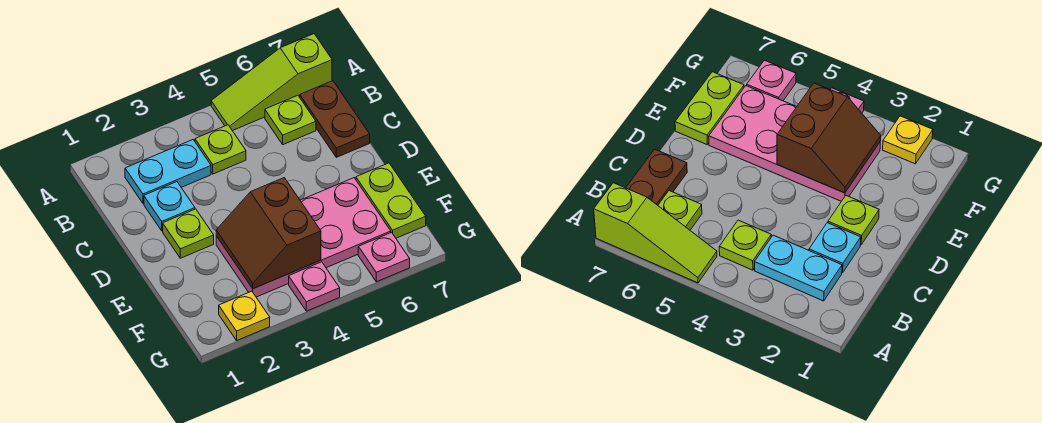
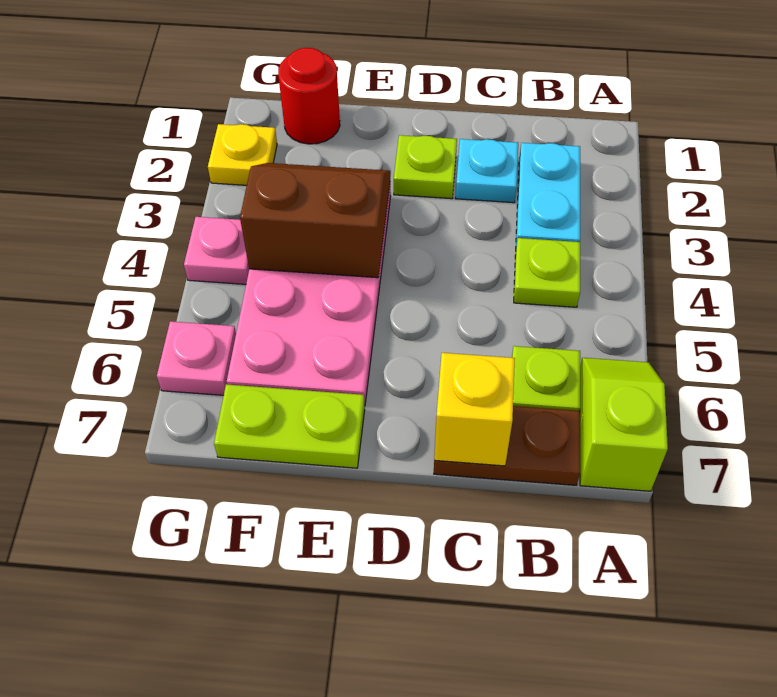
lime slope A5:A7 level 1 top 7 -> lime slope A6:A7 level 1 top 7
none -> yellow brick C7 level 2
none -> red round brick F1 level 1

